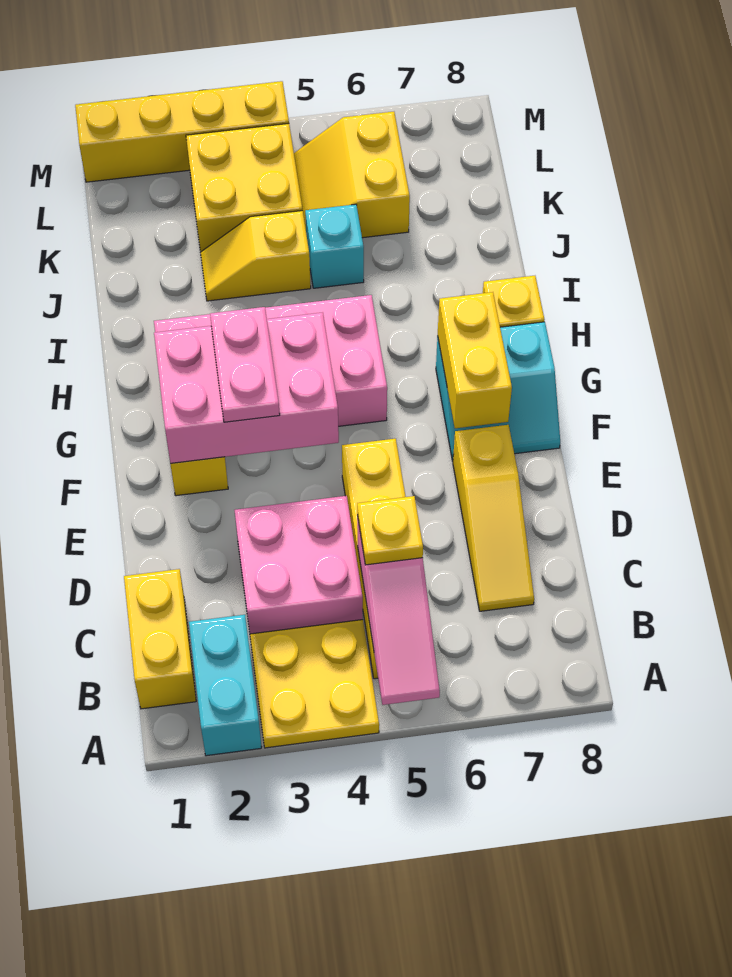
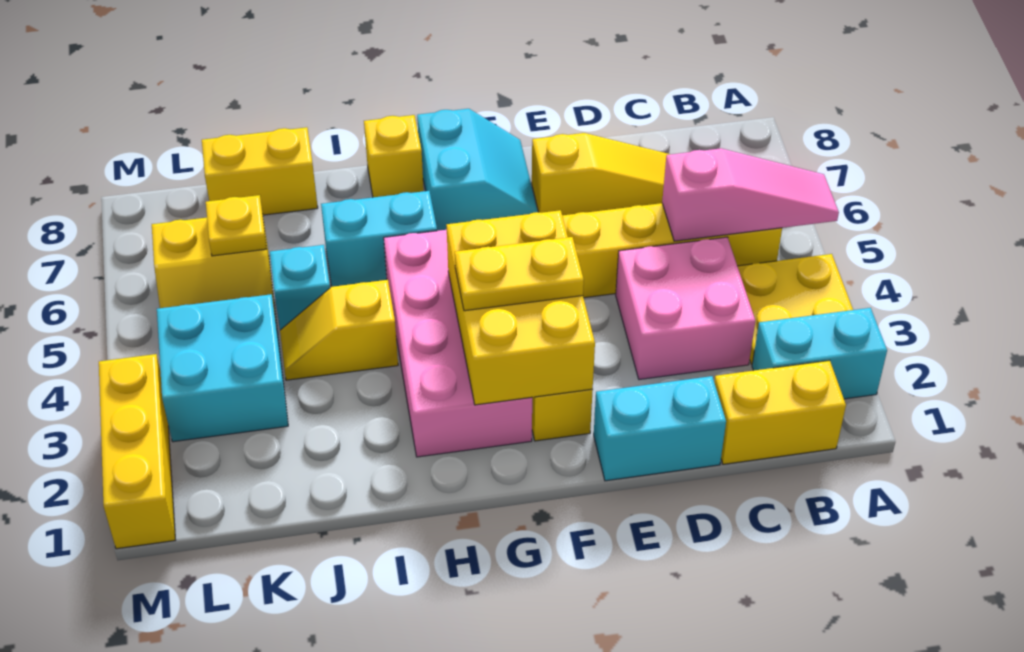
yellow plate C5 level 3 -> yellow plate K6 level 2
none -> cyan brick D1:E1 level 1
pink brick F2:G4 level 2 -> yellow brick F2:G4 level 2
pink plate F3:G3 level 3 -> yellow plate F3:G3 level 3
yellow brick F7:G7 level 2 -> yellow brick J8:K8 level 1
none -> cyan brick H6:I6 level 1
yellow slope J3:J4 level 1 top 4 -> yellow slope I4:J4 level 1 top I
yellow brick K3:L4 level 1 -> cyan brick K3:L4 level 1
yellow brick M1:M4 level 1 -> yellow brick M1:M3 level 1

